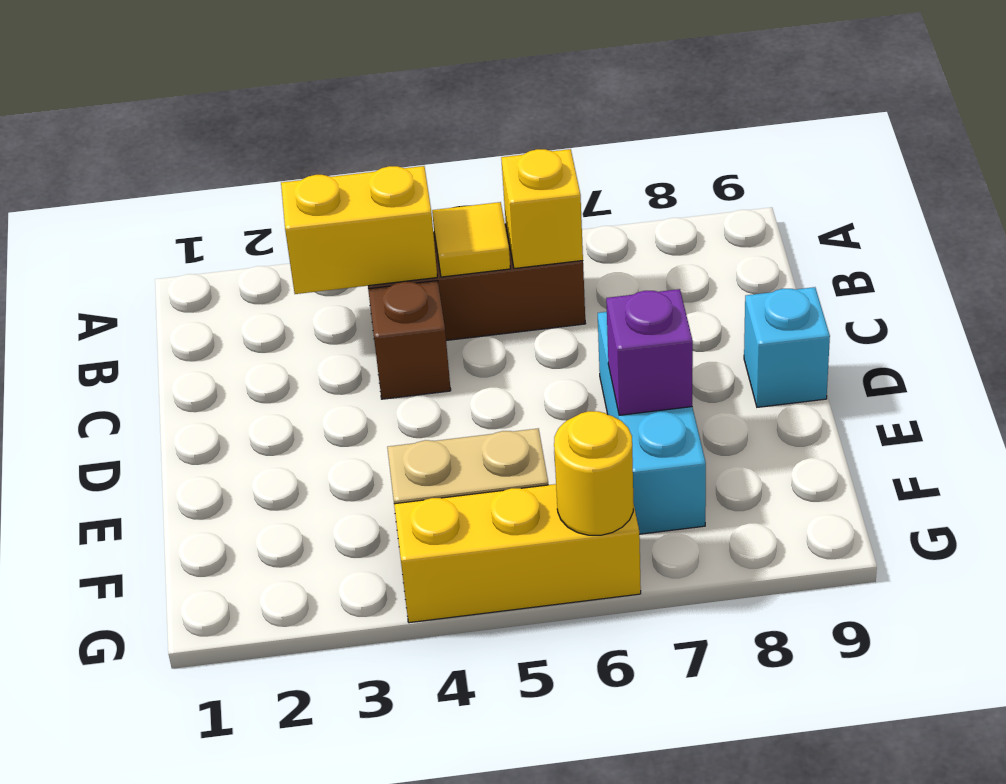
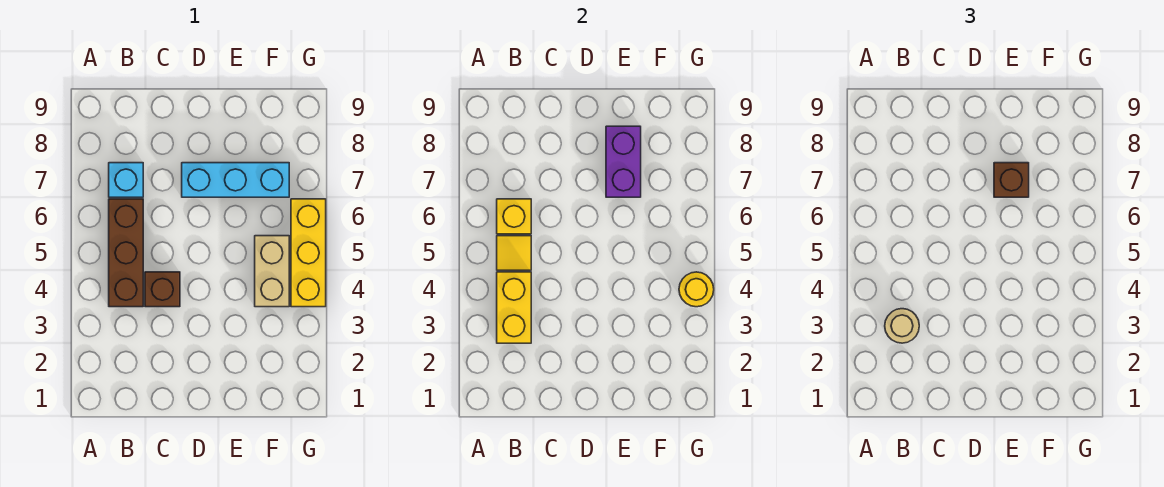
none -> tan round brick B3 level 3
cyan brick D9 level 1 -> cyan brick B7 level 1
purple brick E7 level 2 -> purple brick E7:E8 level 2
none -> brown brick E7 level 3
yellow round brick G6 level 2 -> yellow round brick G4 level 2

